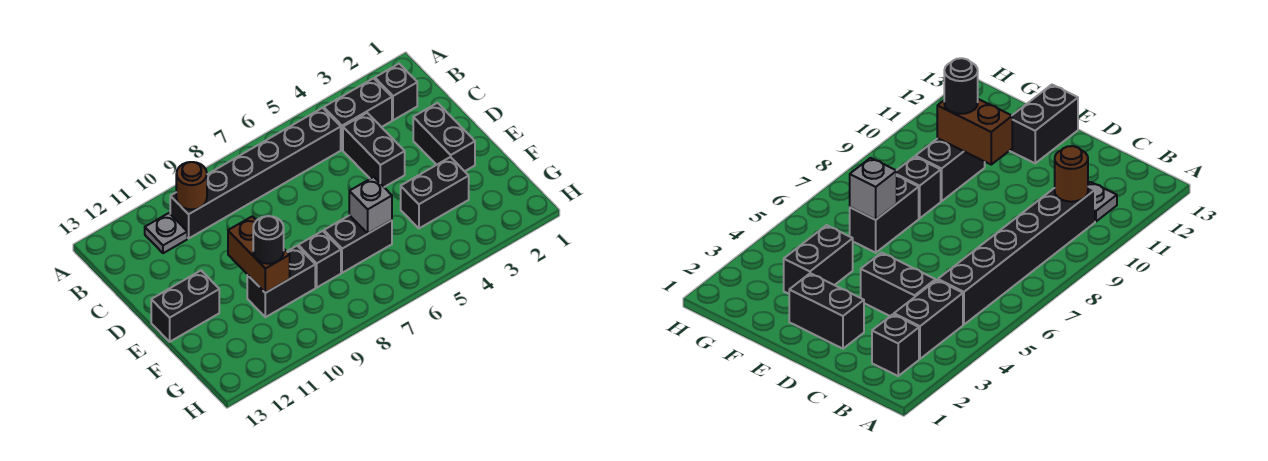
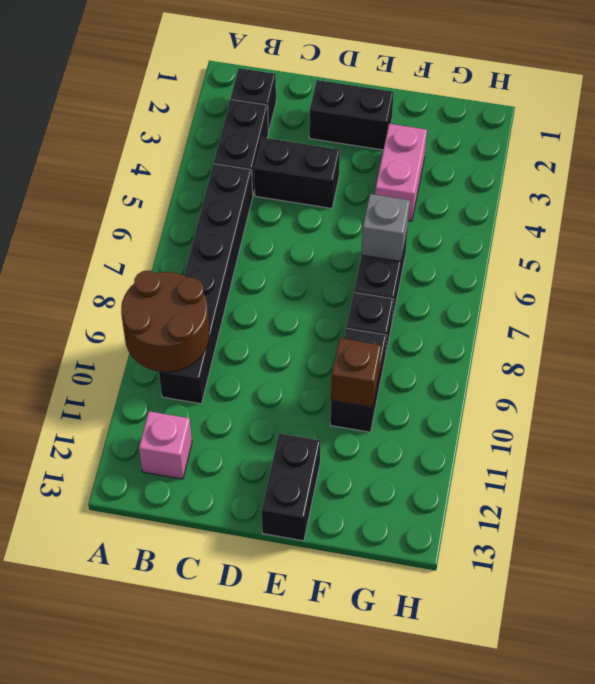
brown round brick B10 level 2 -> brown round brick A9:B10 level 2
grey plate B11 level 1 -> none
none -> pink brick B12 level 1
brown brick E10:F10 level 2 -> brown brick F10 level 2
black brick F3:F4 level 1 -> pink brick F3:F4 level 1
black round brick F10 level 3 -> none

